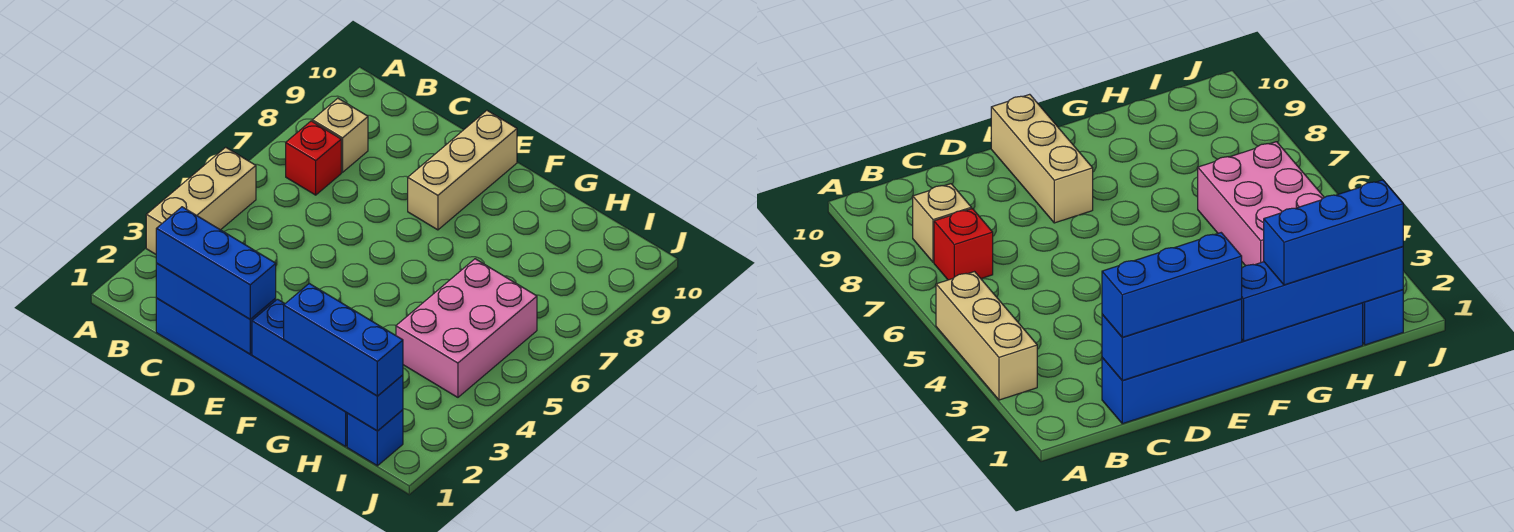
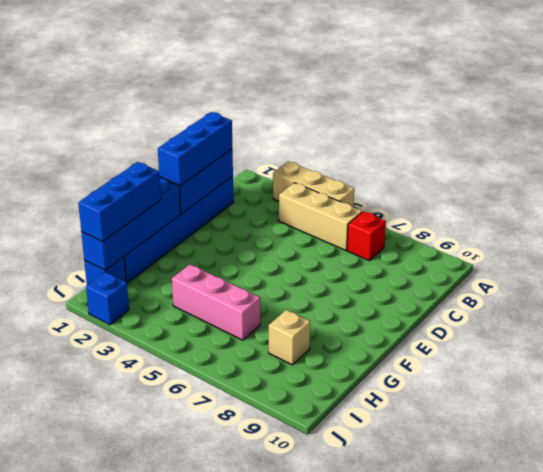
tan brick B8 level 1 -> tan brick H8 level 1
tan brick E8:E10 level 1 -> tan brick B4:B6 level 1
pink brick H4:I6 level 1 -> pink brick H4:H6 level 1
none -> blue brick J2 level 1

